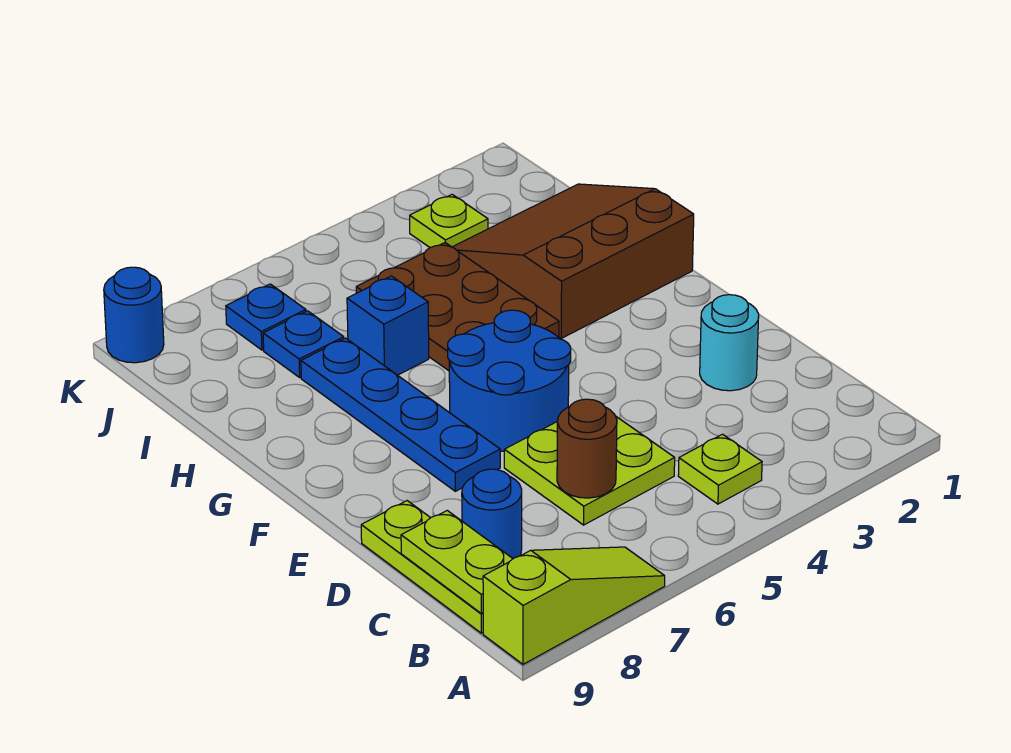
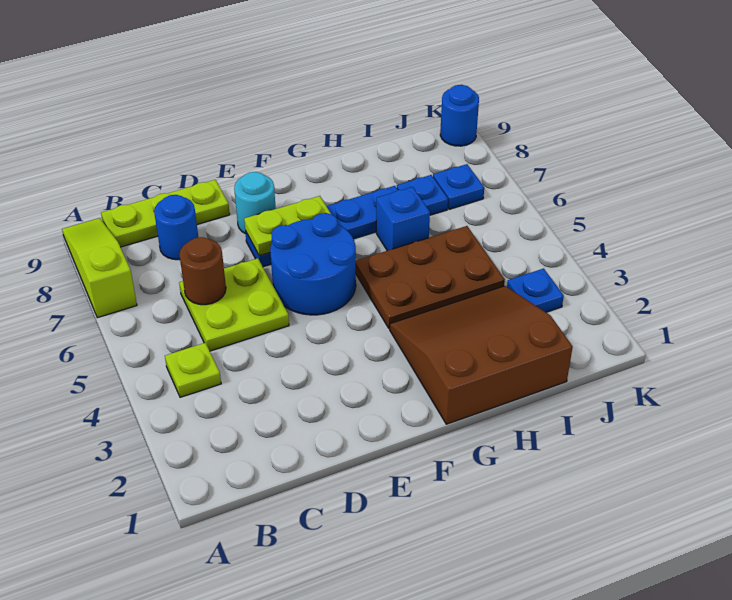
lime slope A7:A9 level 1 top 9 -> lime slope A7:A9 level 1 top 7
lime plate B9:C9 level 2 -> lime plate E7:F7 level 2
cyan round brick D2 level 1 -> cyan round brick E8 level 1
brown slope G1:I3 level 1 top G -> brown slope G1:I3 level 1 top 1
lime plate J3 level 1 -> blue plate J3 level 1

